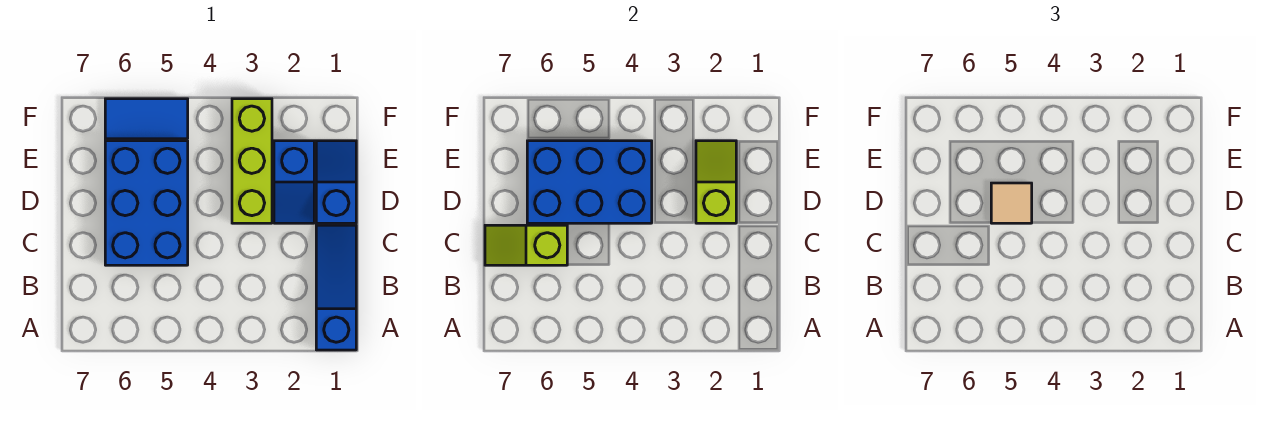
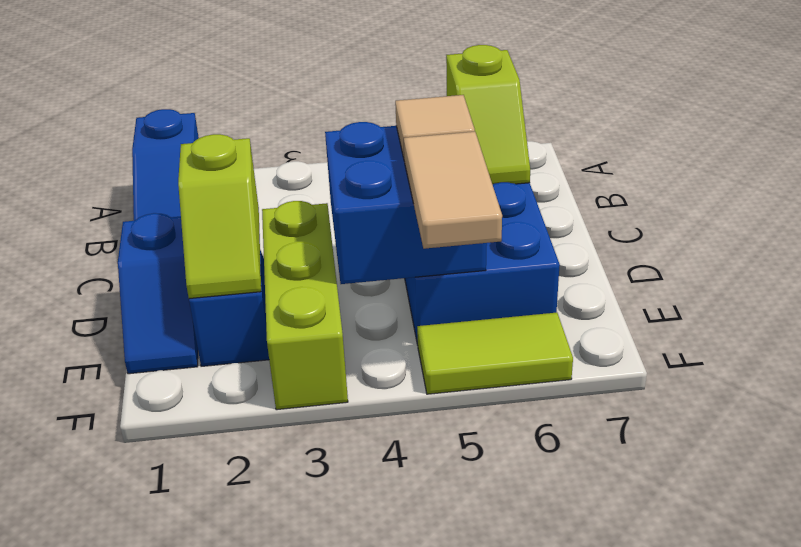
lime slope C6:C7 level 2 top 6 -> lime slope B6:C6 level 2 top B
blue brick D4:E6 level 2 -> blue brick D4:E5 level 2
none -> tan tile E5:F5 level 3
blue tile F5:F6 level 1 -> lime tile F5:F6 level 1

